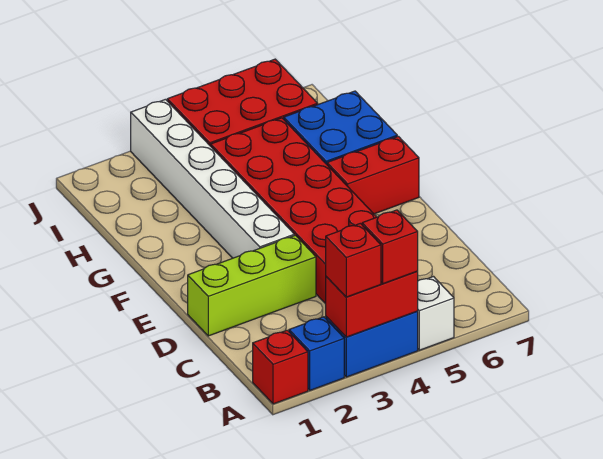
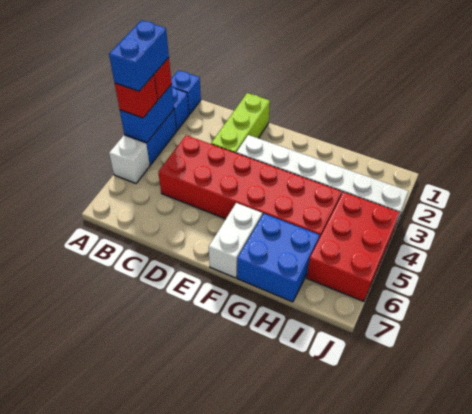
red brick A1 level 1 -> blue brick A1 level 1
red brick A3:A4 level 2 -> blue brick A3:A4 level 2
none -> blue brick A3:A4 level 4
red brick F6:F7 level 1 -> white brick F6:F7 level 1

